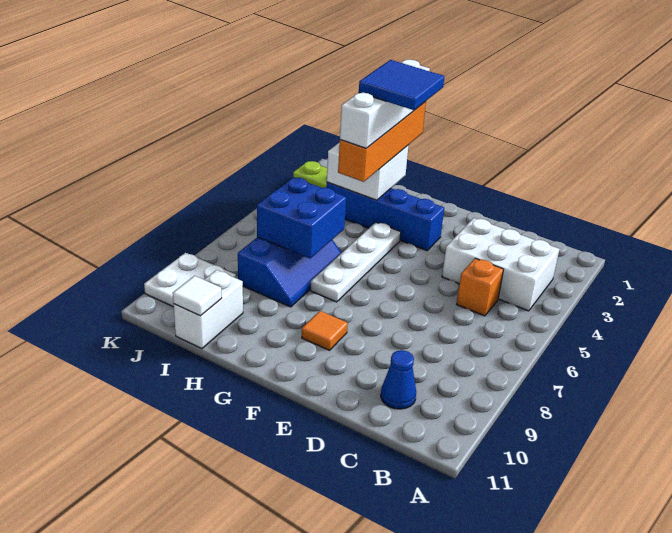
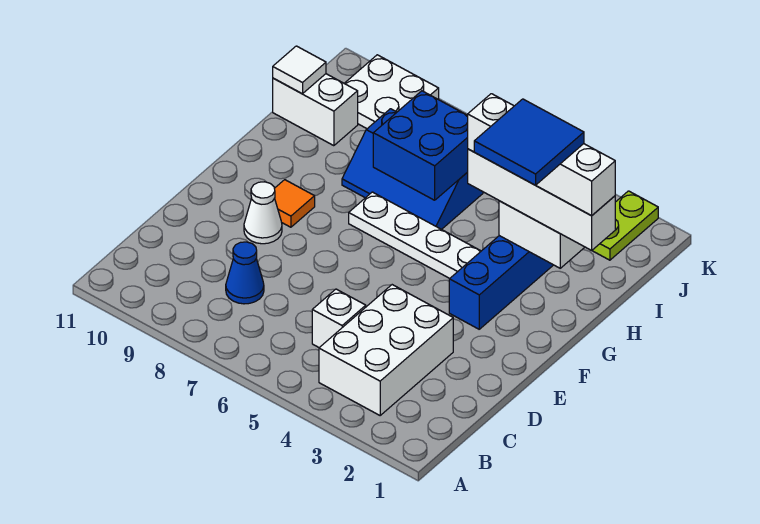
orange brick C5 level 1 -> white brick C5 level 1
blue cone C10 level 1 -> blue cone C8 level 1
none -> white cone E9 level 1
orange brick H1:H4 level 3 -> white brick H1:H4 level 3

